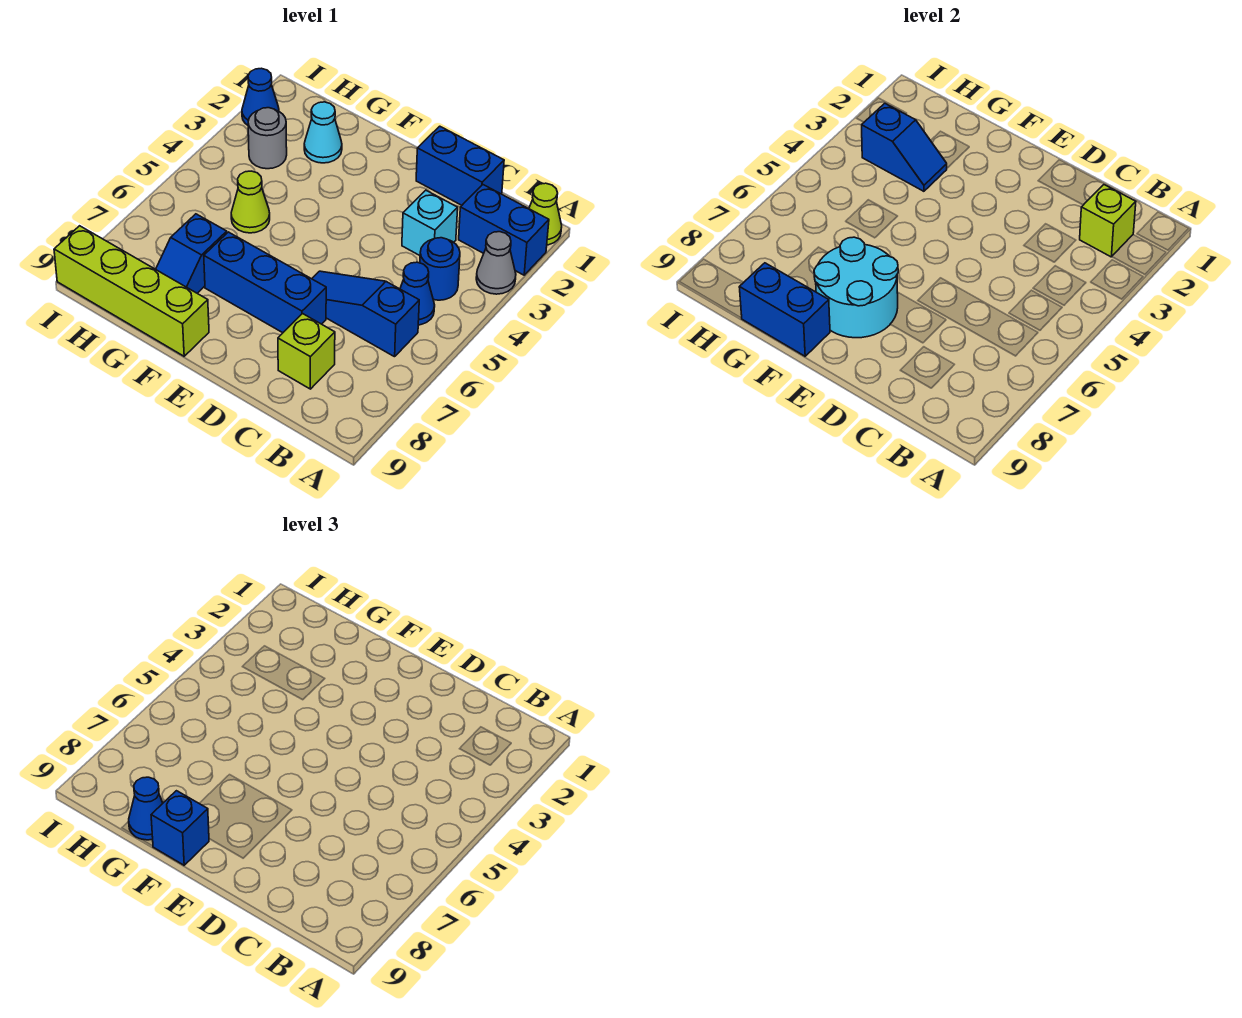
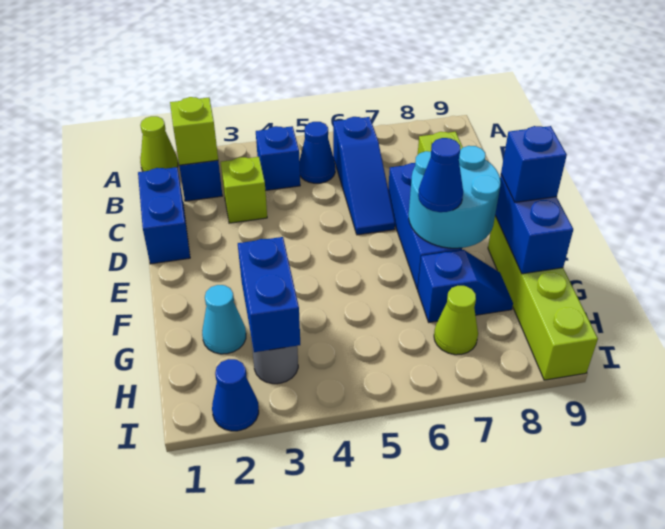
grey cone A3 level 1 -> none
blue round brick B4 level 1 -> blue brick B4 level 1
cyan brick C3 level 1 -> lime brick C3 level 1
blue slope G3:H3 level 2 top H -> blue brick G3:H3 level 2
lime cone G5 level 1 -> lime cone H7 level 1
blue cone G9 level 3 -> blue cone F7 level 3

